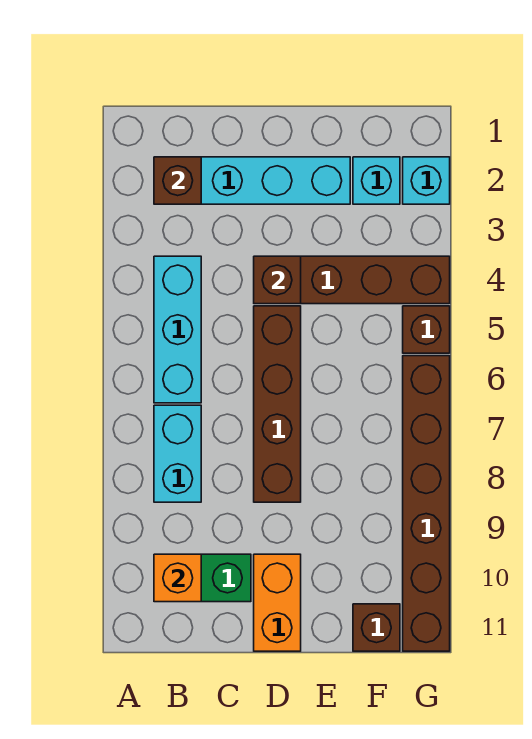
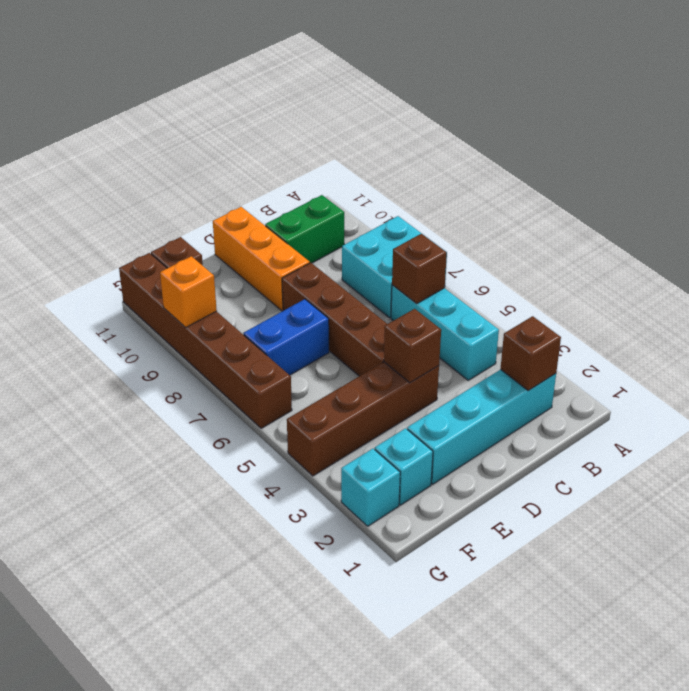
cyan brick B7:B8 level 1 -> cyan brick A7:B8 level 1
orange brick B10 level 2 -> orange brick G9 level 2
orange brick D10:D11 level 1 -> orange brick D9:D11 level 1
none -> blue brick E7:F7 level 1
brown brick G5 level 1 -> brown brick B6 level 2

